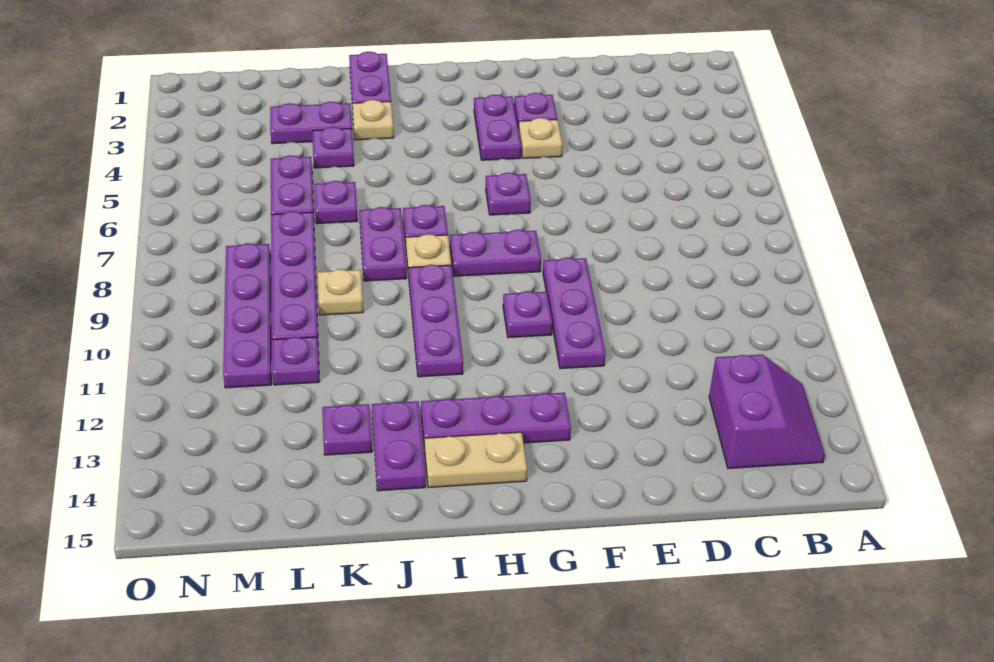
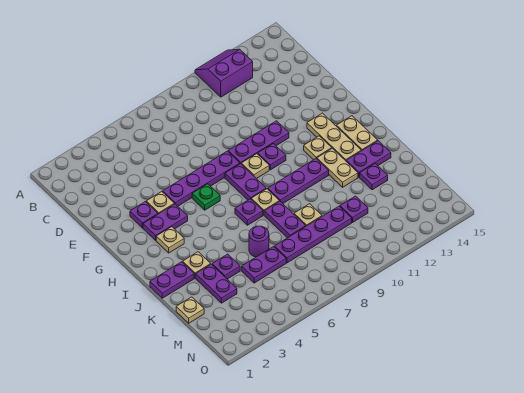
purple slope B13:C14 level 1 top C -> purple slope A11:B12 level 1 top B
purple plate G6 level 1 -> green plate G6 level 1
none -> tan plate G9 level 1
purple plate G13:I13 level 1 -> tan plate G13:I13 level 1
none -> tan plate H3 level 1
none -> tan plate H12 level 1
none -> tan plate I12:J12 level 1
purple plate J7:J8 level 1 -> purple plate J8:K8 level 1
purple plate K6 level 1 -> purple round brick K6 level 1
none -> tan plate L1 level 1
purple plate M8:M11 level 1 -> purple plate F5:F8 level 1

